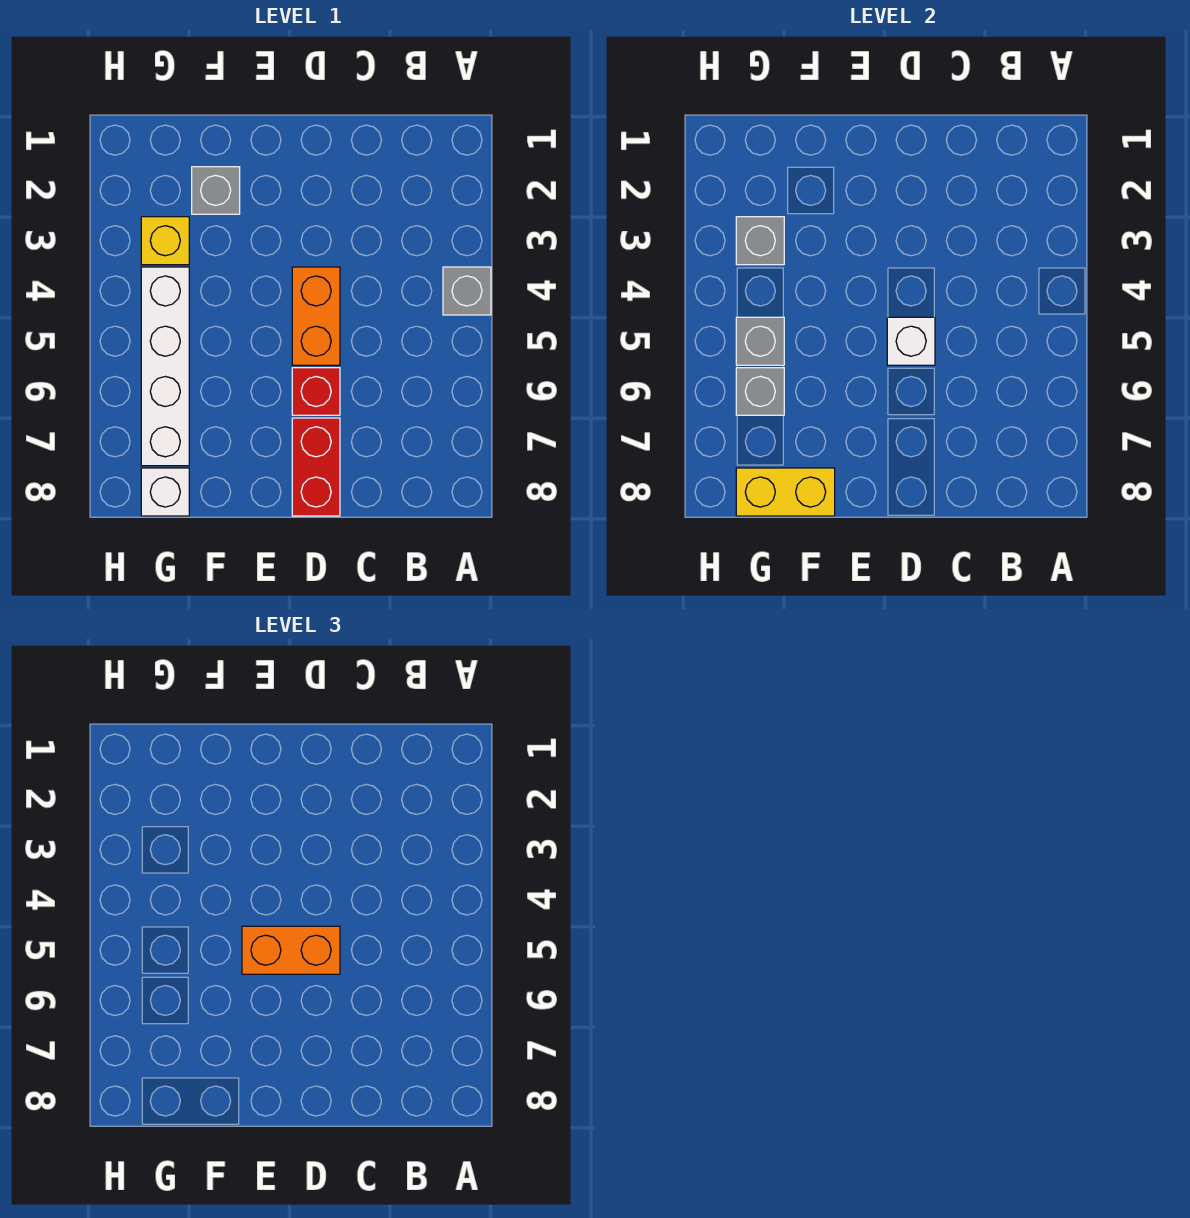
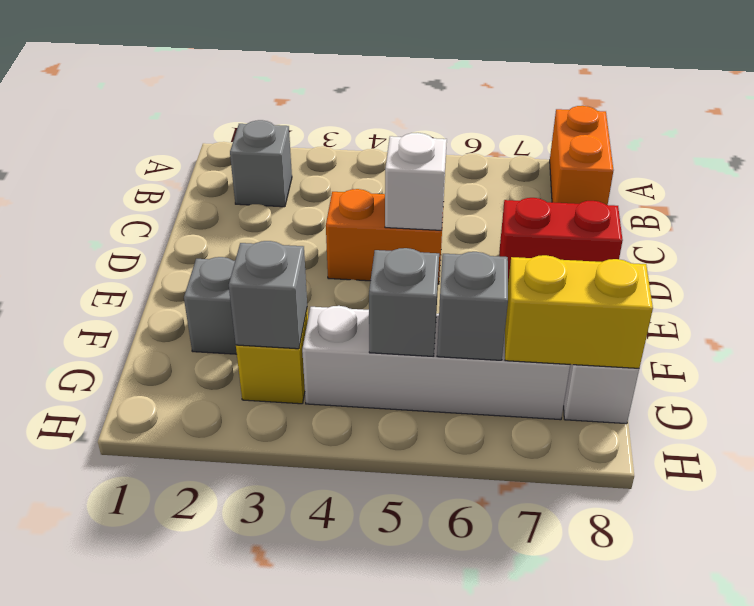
grey brick A4 level 1 -> grey brick B2 level 1
orange brick D5:E5 level 3 -> orange brick A8:B8 level 1
red brick D6 level 1 -> none
yellow brick F8:G8 level 2 -> yellow brick G7:G8 level 2

